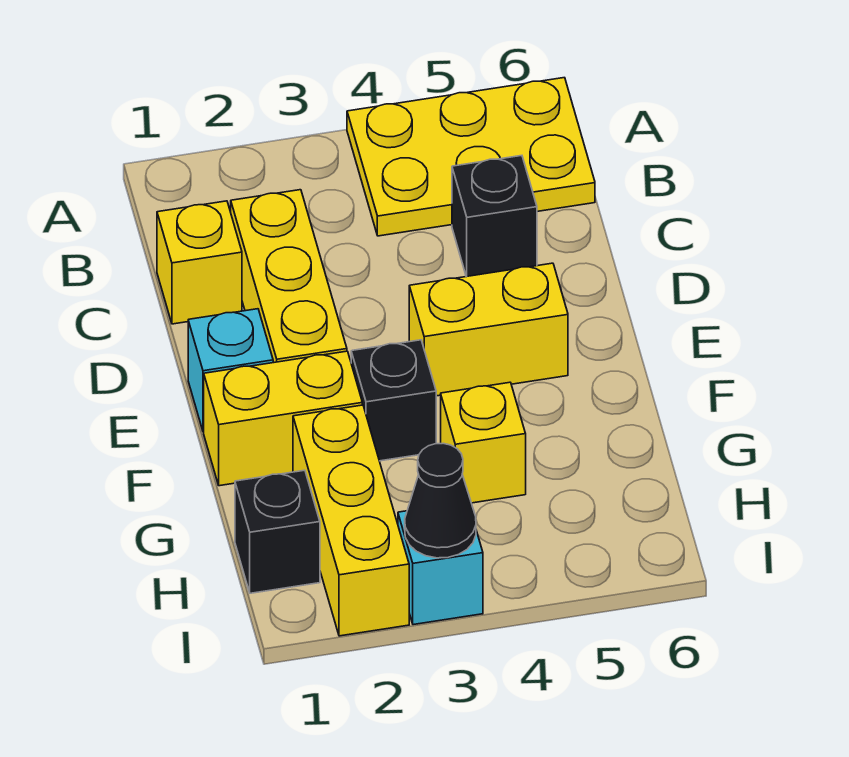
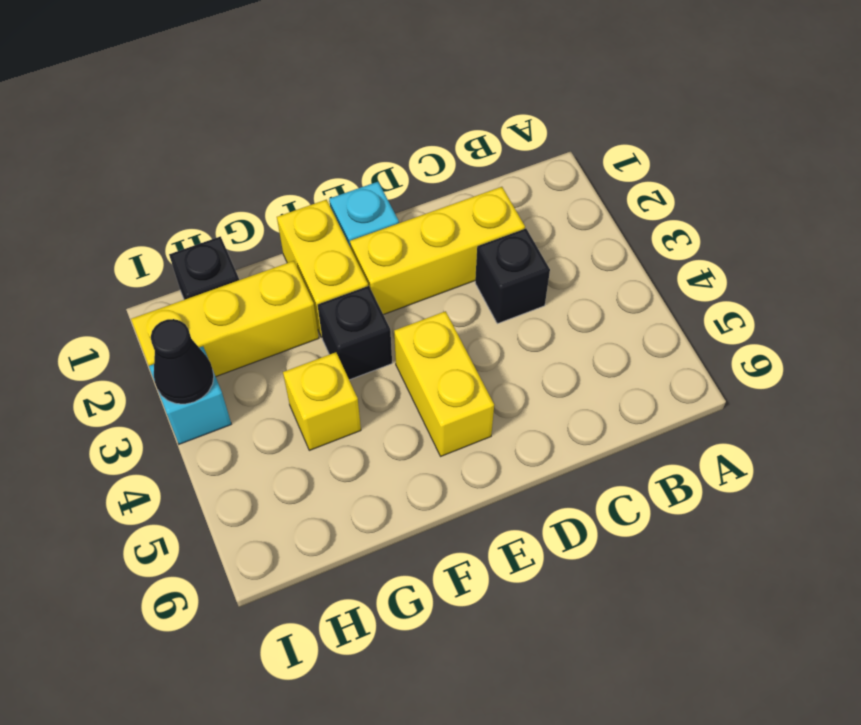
yellow plate A4:B6 level 1 -> none
yellow brick C1 level 1 -> none
black brick C5 level 1 -> black brick C3 level 1

